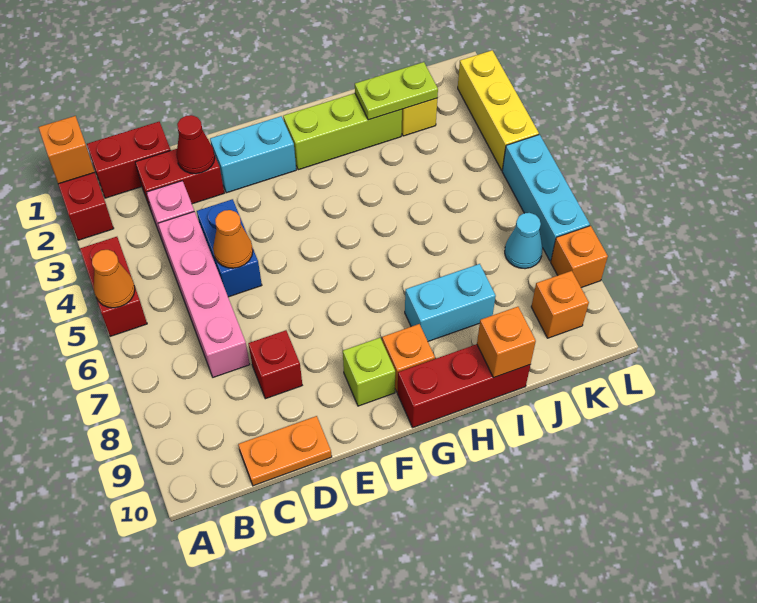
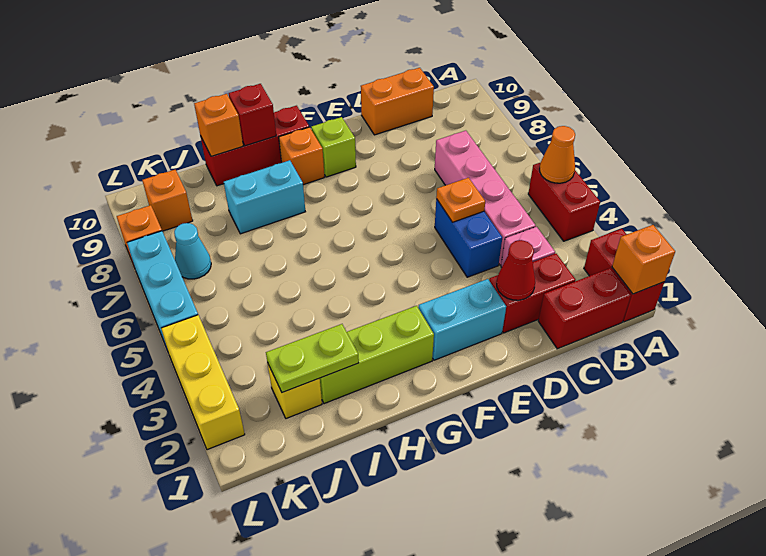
orange plate C10:D10 level 1 -> orange brick C10:D10 level 1
orange cone D5 level 2 -> orange plate D5 level 2
red brick D8 level 1 -> red brick H10 level 2

